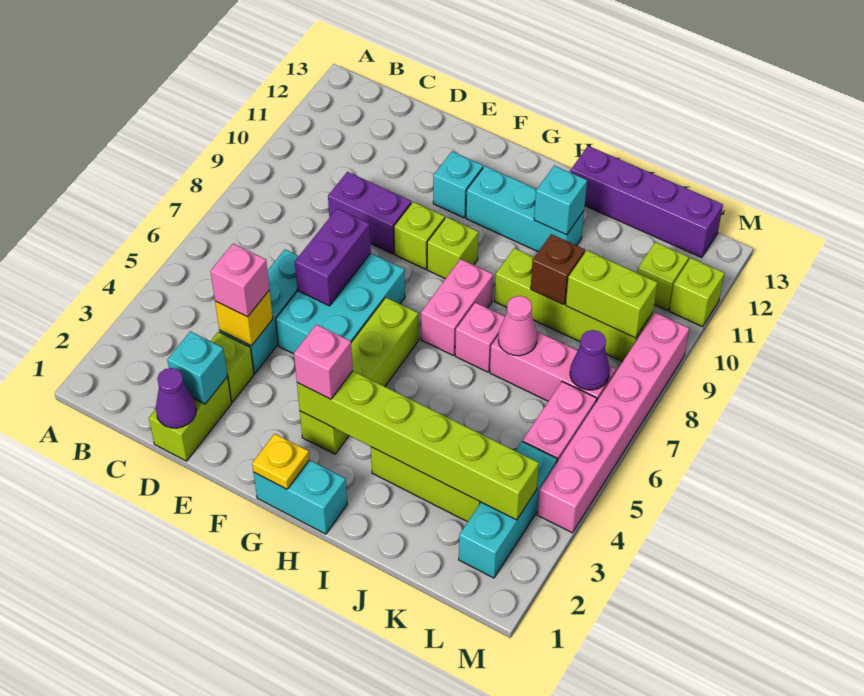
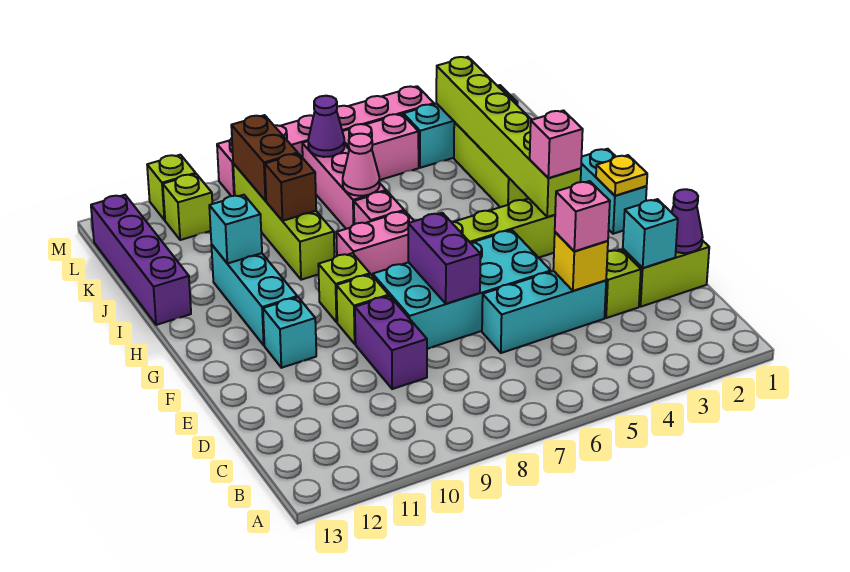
cyan brick E5:F7 level 1 -> cyan brick E5:F8 level 1
purple brick E6:E7 level 2 -> purple brick E7:F7 level 2
lime brick K9:L9 level 2 -> brown brick K9:L9 level 2

